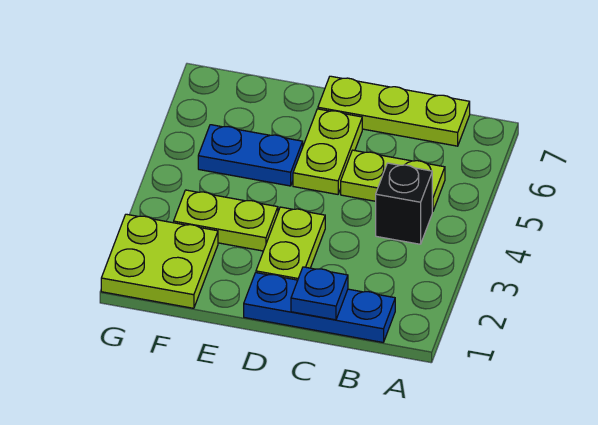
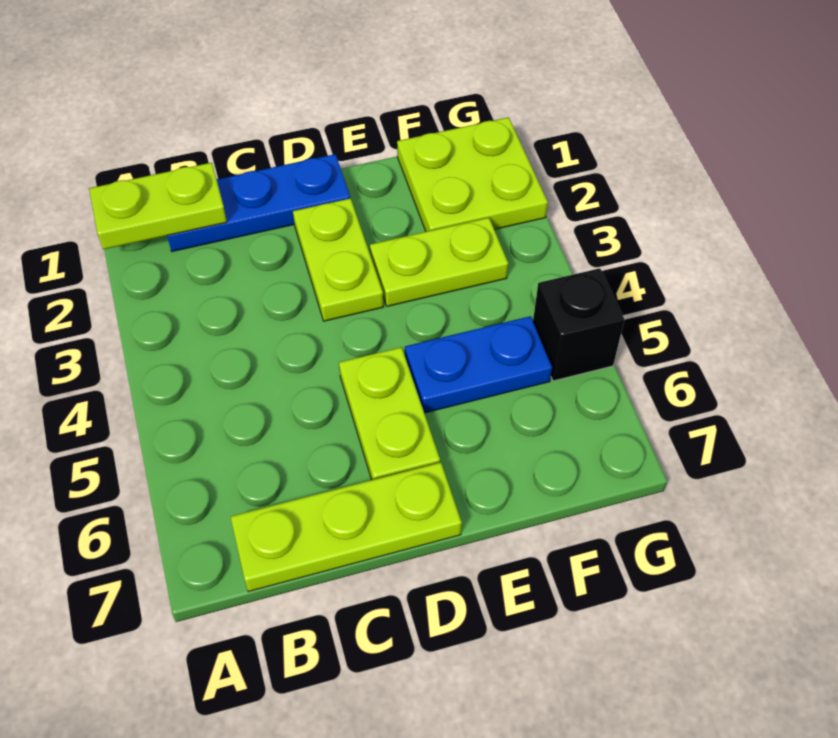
black brick B4 level 1 -> black brick G5 level 1
lime plate B5:C5 level 1 -> lime plate A1:B1 level 2
blue plate C1 level 2 -> none

